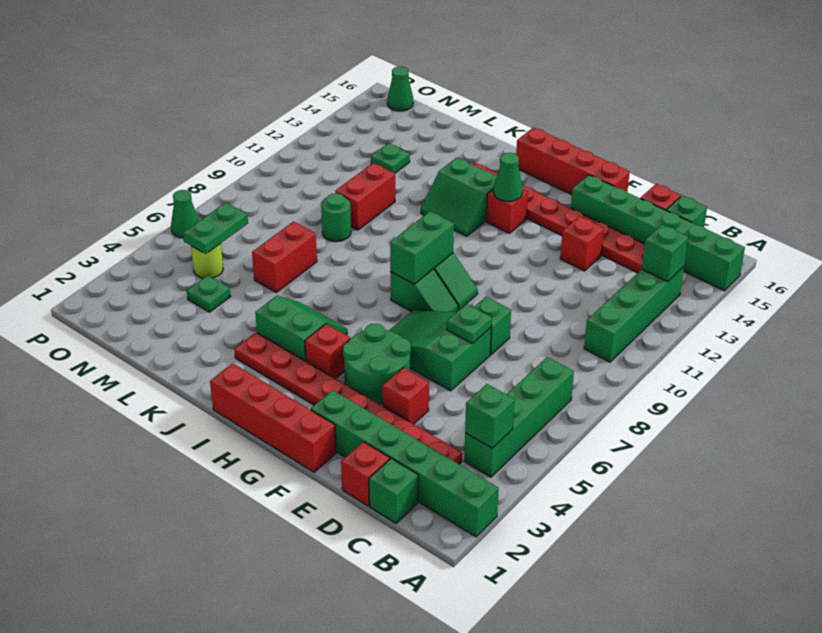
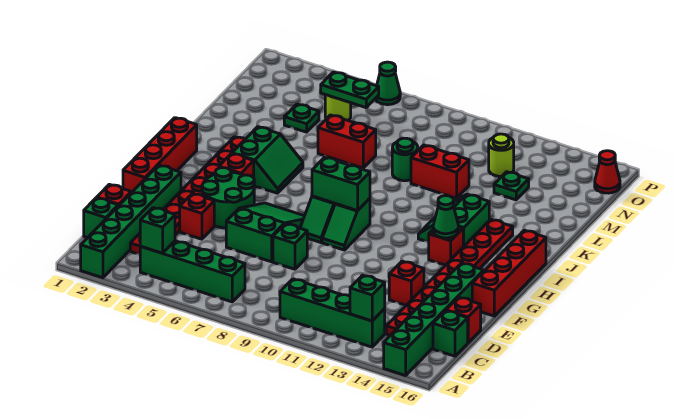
green plate E7 level 2 -> none
none -> lime round brick N12 level 1
green cone O16 level 1 -> red cone O16 level 1

